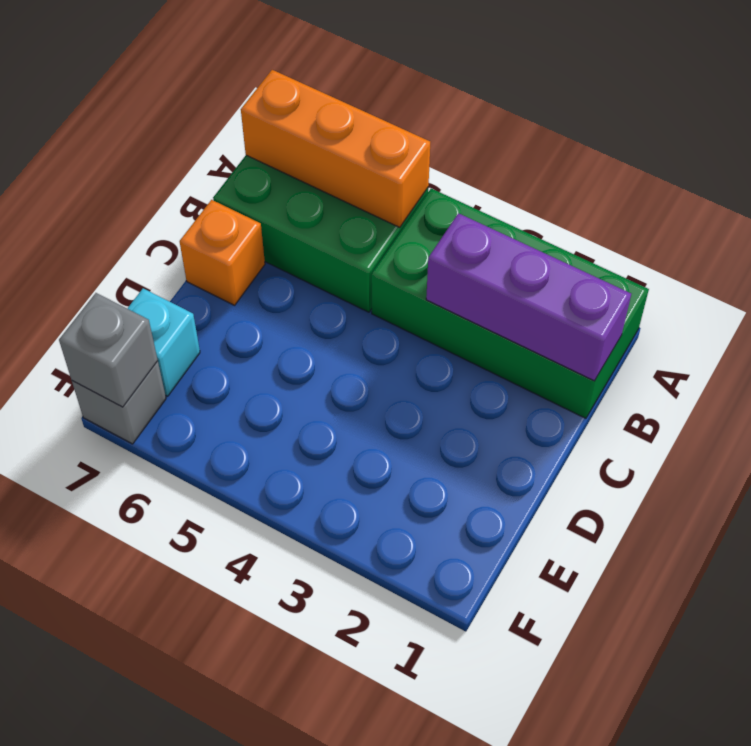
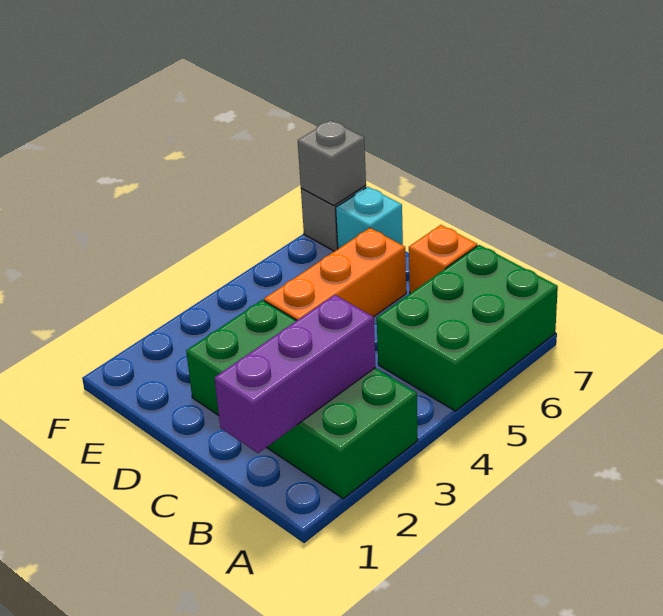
green brick A1:B4 level 1 -> green brick A2:D3 level 1
orange brick A5:A7 level 2 -> orange brick D4:D6 level 1

